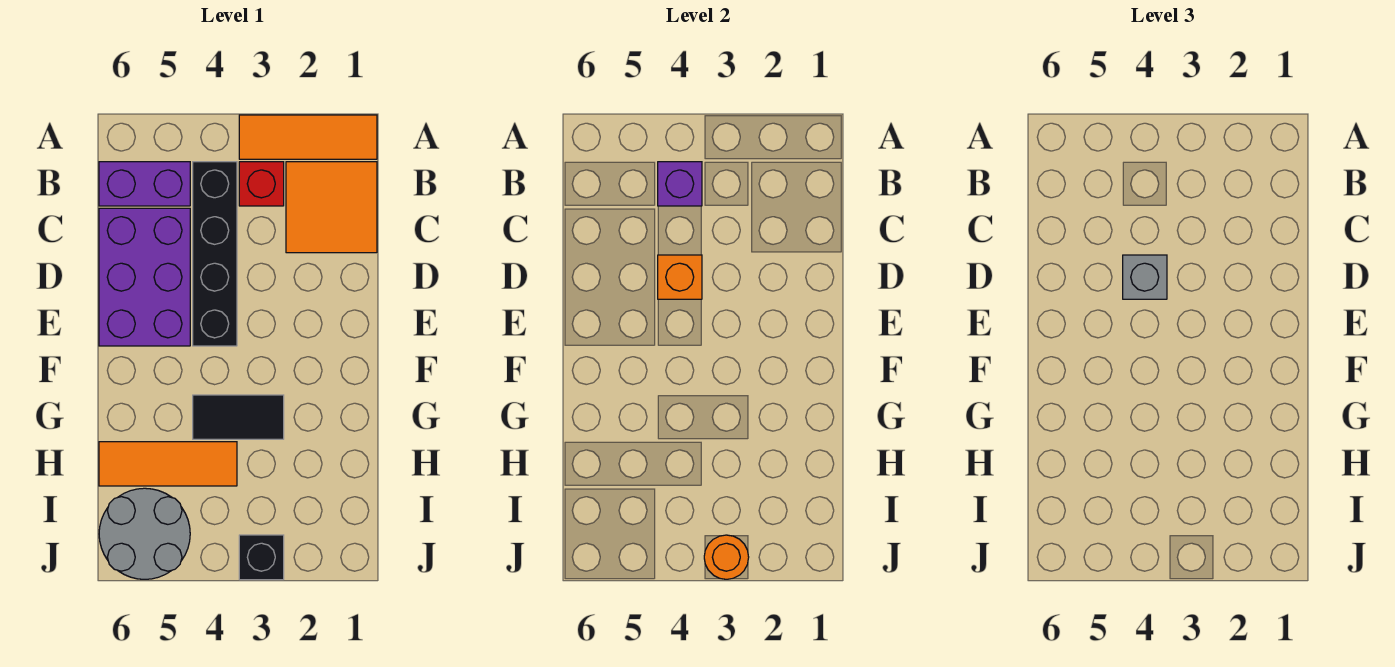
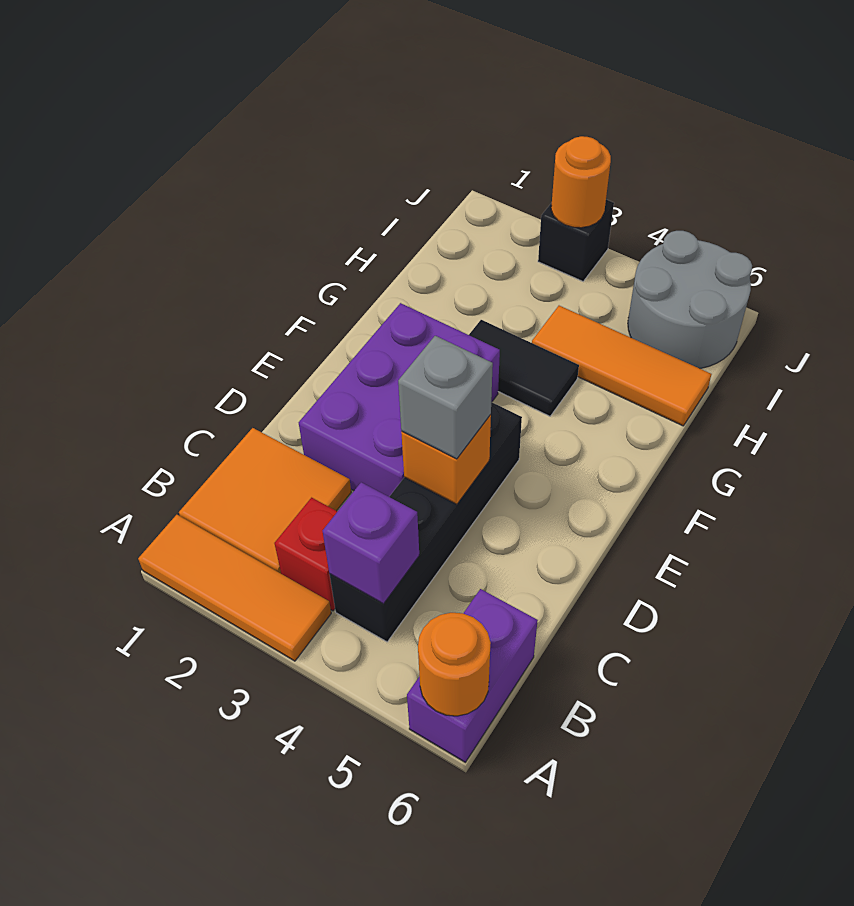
none -> orange round brick A6 level 2
purple brick B5:B6 level 1 -> purple brick A6:B6 level 1
purple brick C5:E6 level 1 -> purple brick D2:F3 level 1

